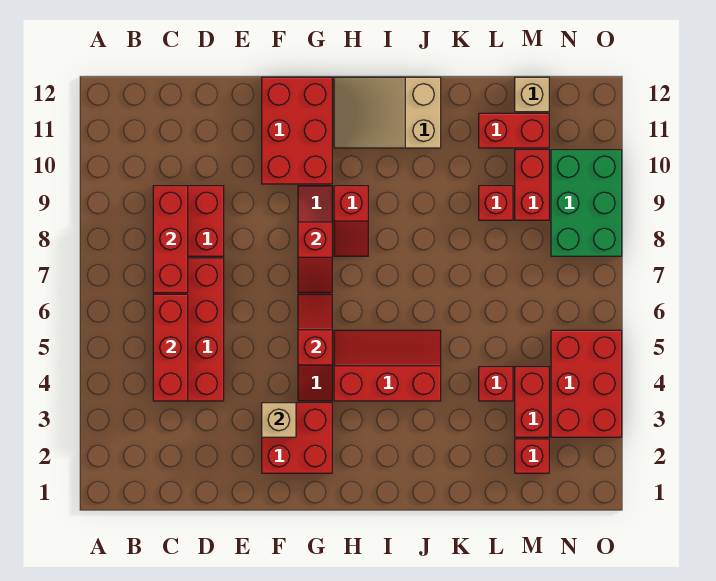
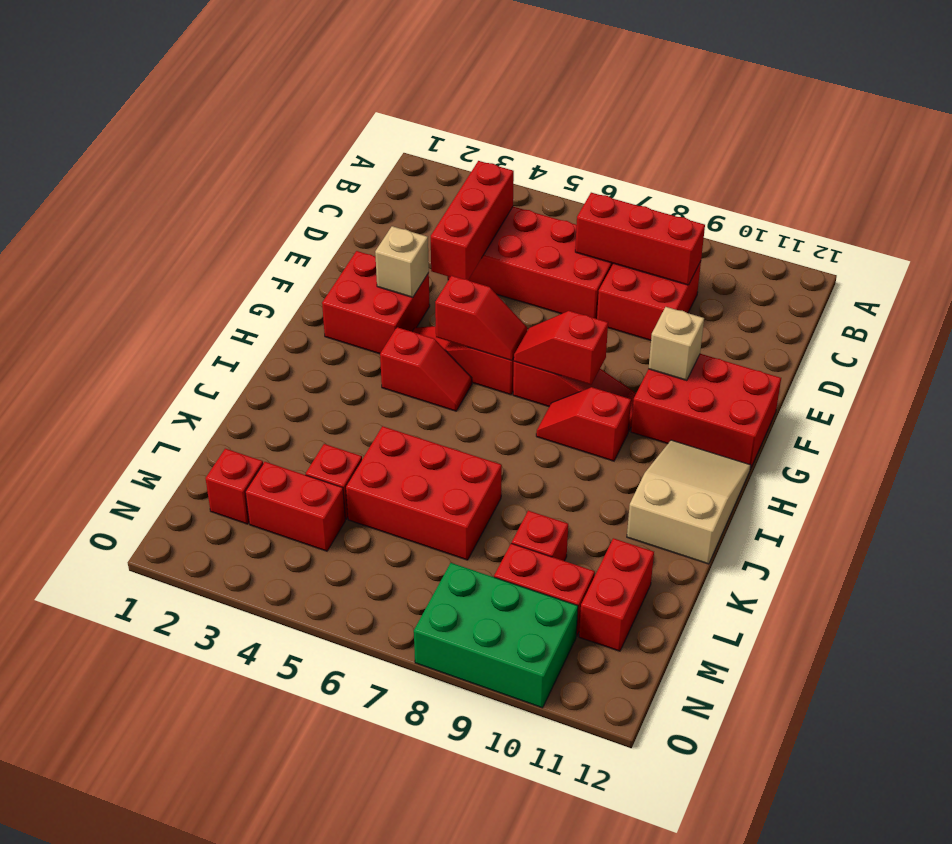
red brick C4:C6 level 2 -> red brick C4:E4 level 2
red slope H4:J5 level 1 top 4 -> red slope H4:H5 level 1 top 4
tan brick M12 level 1 -> tan brick F10 level 2
red brick N3:O5 level 1 -> red brick K5:L7 level 1

